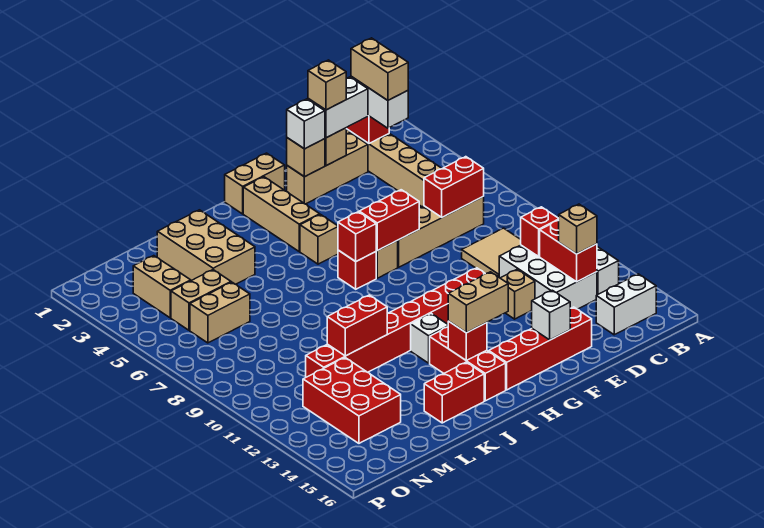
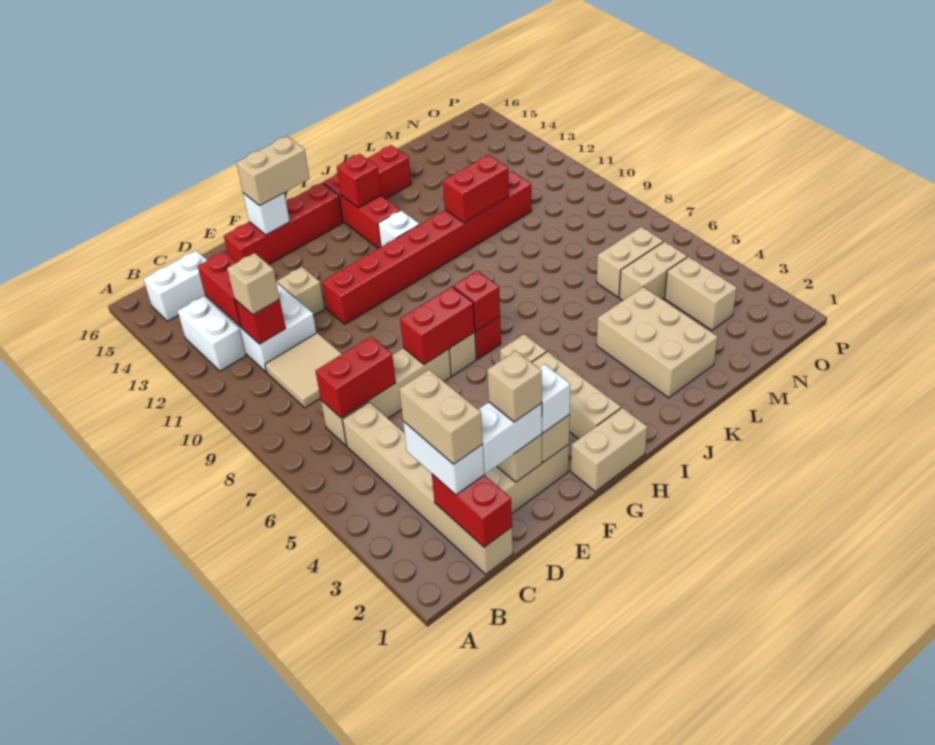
tan brick C13 level 3 -> tan brick C11 level 3
tan brick H14:I14 level 3 -> tan brick F15:G15 level 3
red brick M12:N14 level 1 -> none

